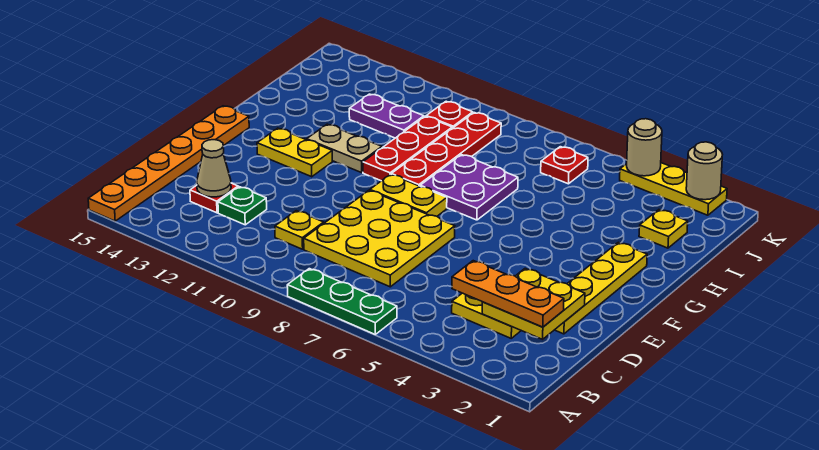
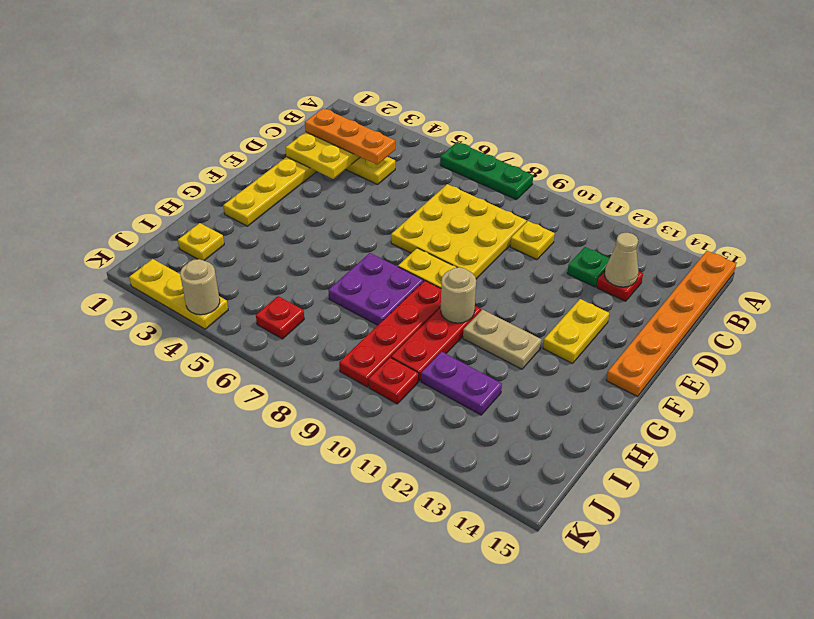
yellow plate F12:F13 level 1 -> yellow plate E13:F13 level 1
tan round brick K2 level 2 -> tan round brick G10 level 2

